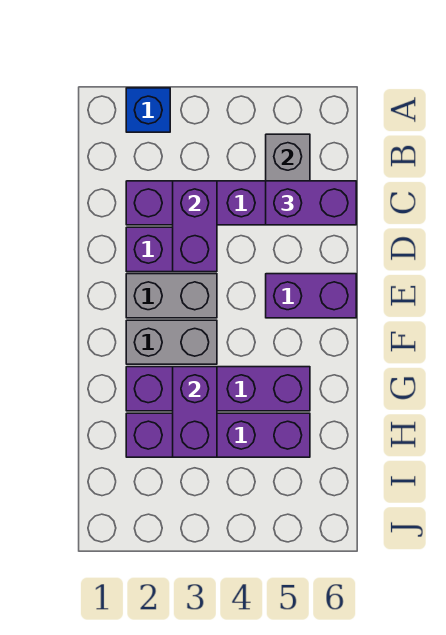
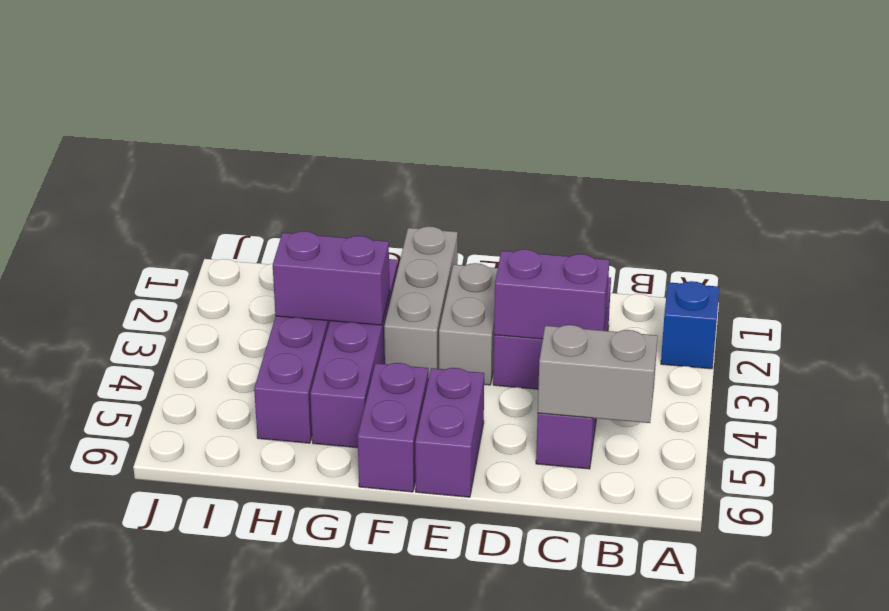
purple brick C5:C6 level 3 -> purple brick F5:F6 level 1
grey brick F2:F3 level 1 -> grey brick F1:F3 level 1

